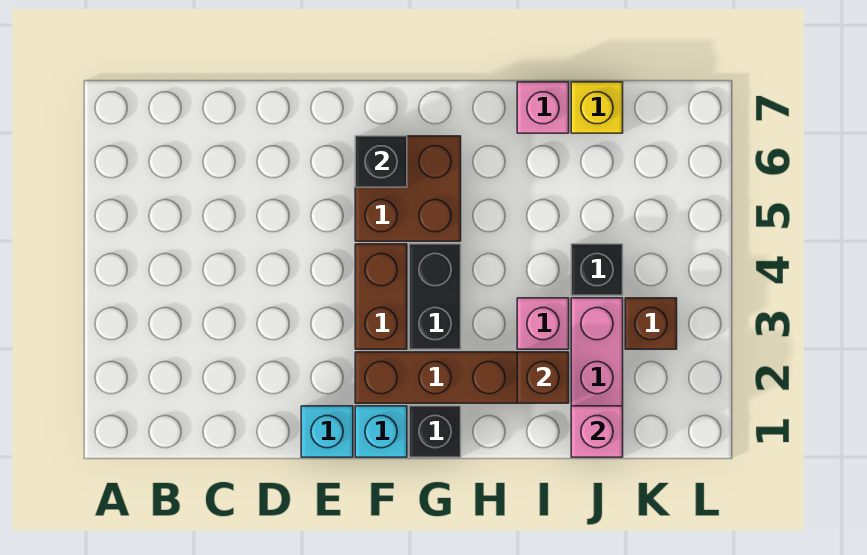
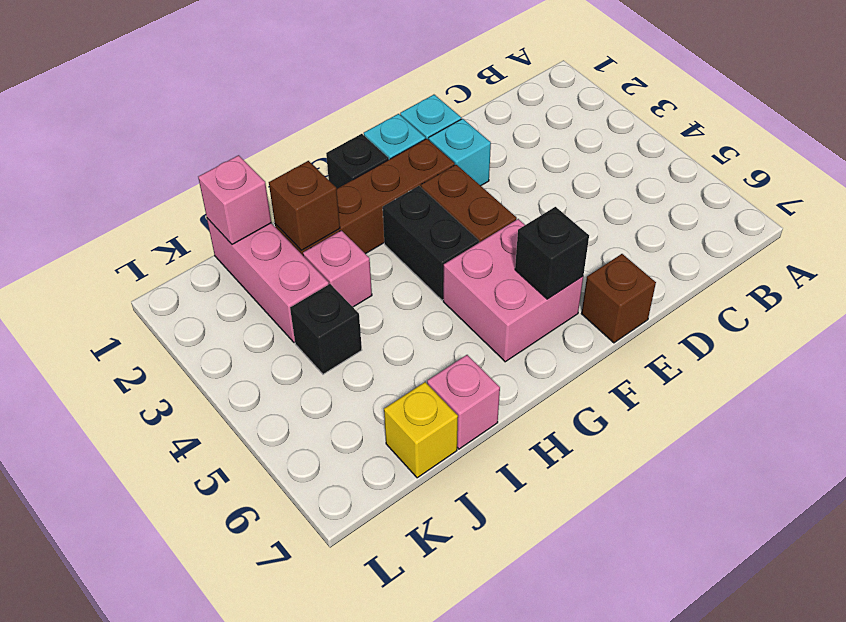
none -> cyan brick E2 level 1
brown brick F5:G6 level 1 -> pink brick F5:G6 level 1
brown brick K3 level 1 -> brown brick E7 level 1

